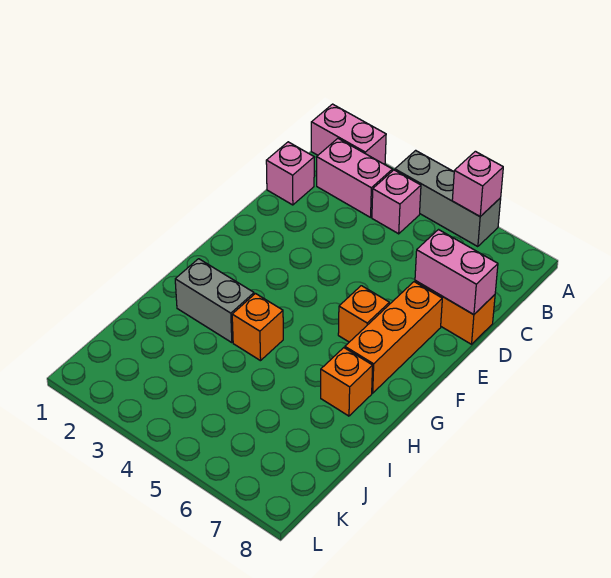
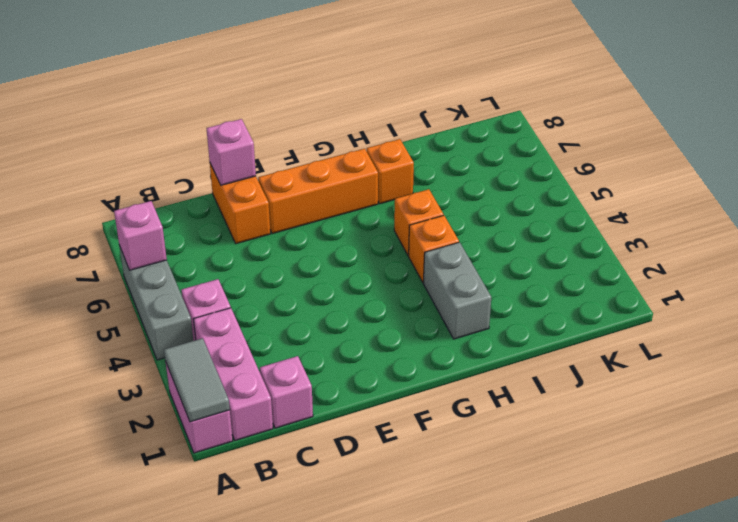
none -> grey tile A1:A2 level 2
pink brick B2:B3 level 1 -> pink brick B1:B3 level 1
pink brick D7:D8 level 2 -> pink brick D8 level 2
orange brick F6 level 1 -> orange brick H5 level 1

